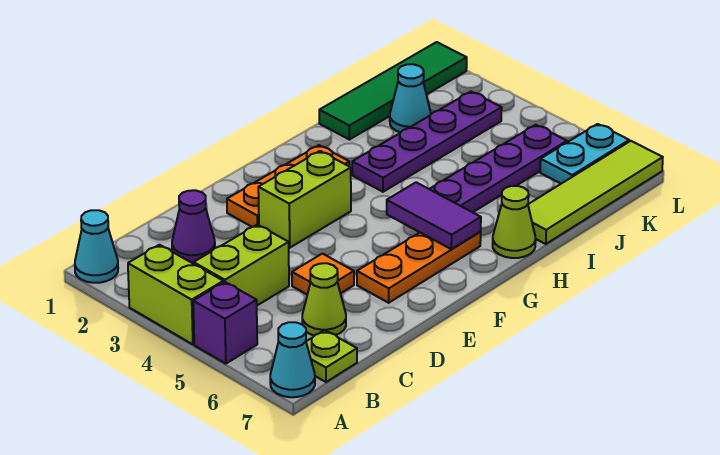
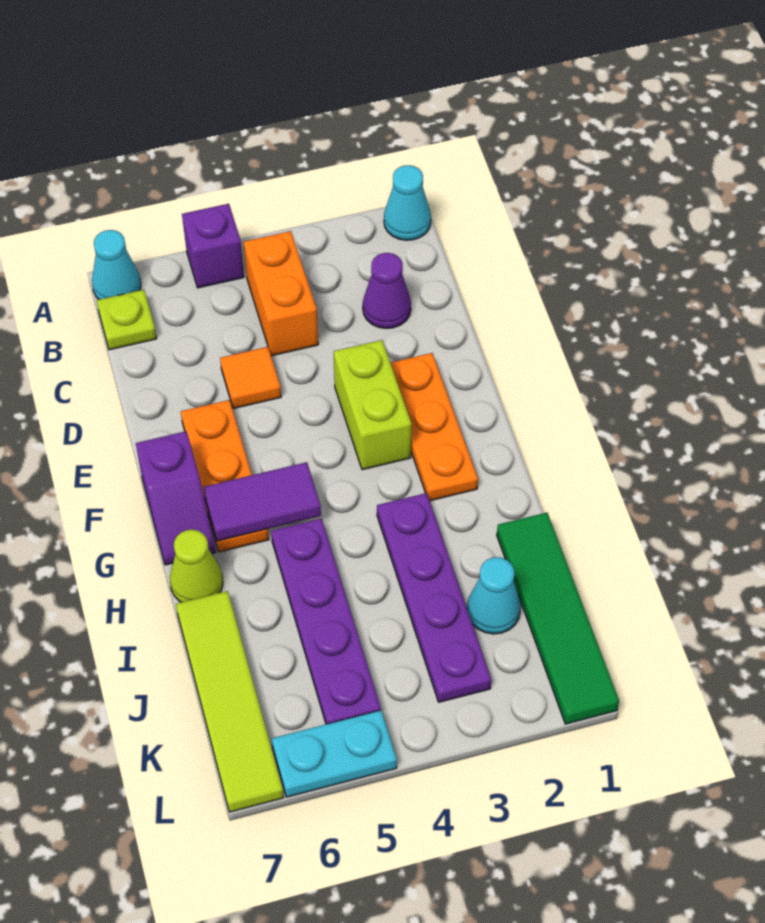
lime brick A3:A4 level 1 -> none
lime brick B4:C4 level 1 -> orange brick B4:C4 level 1
lime cone C6 level 1 -> none
none -> purple slope F7:G7 level 1 top F
cyan plate K6:L6 level 1 -> cyan plate L5:L6 level 1

